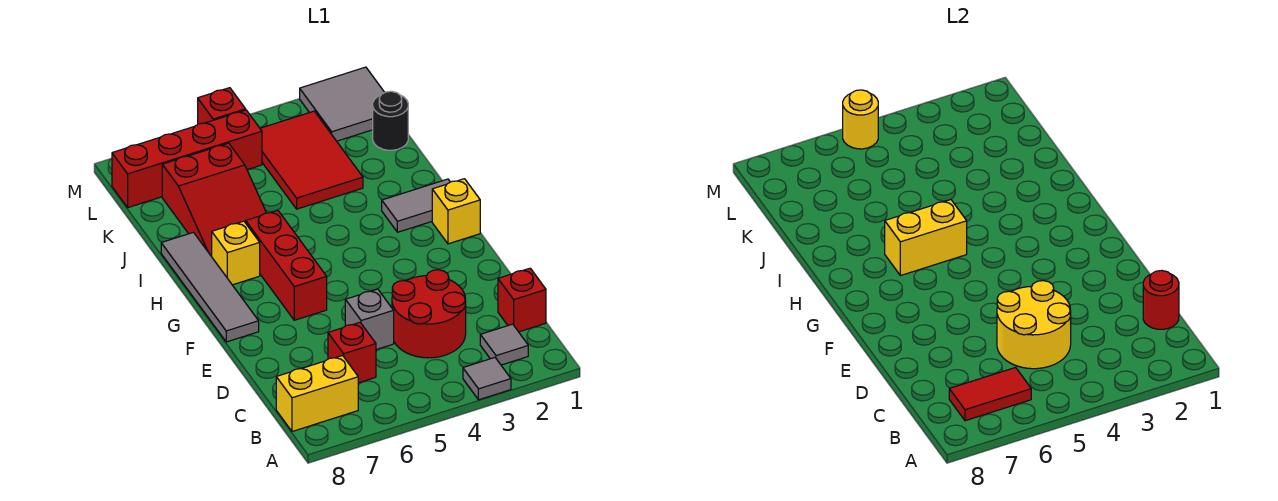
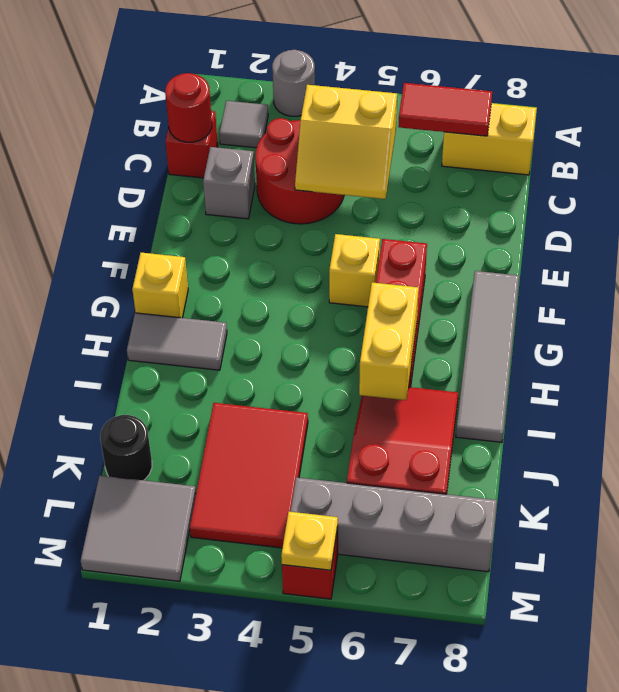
grey tile A3 level 1 -> grey round brick A3 level 1
yellow round brick C4:D5 level 2 -> yellow slope C4:D5 level 2 top C
red brick C6 level 1 -> none
grey brick D5 level 1 -> grey brick D2 level 1
yellow brick H5:H6 level 2 -> yellow brick H6:I6 level 2
yellow brick H7 level 1 -> yellow brick F5 level 1
red brick L5:L8 level 1 -> grey brick L5:L8 level 1
yellow round brick M5 level 2 -> yellow plate M5 level 2

